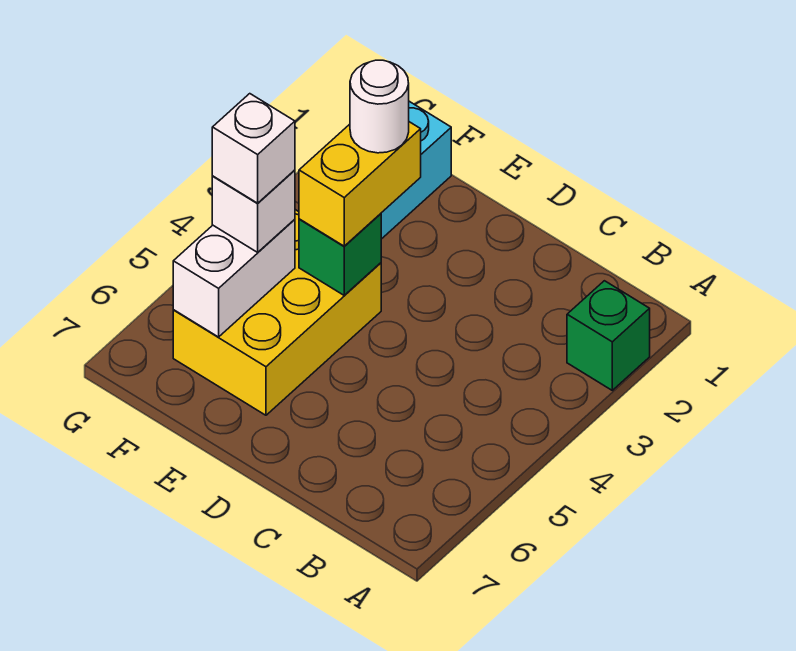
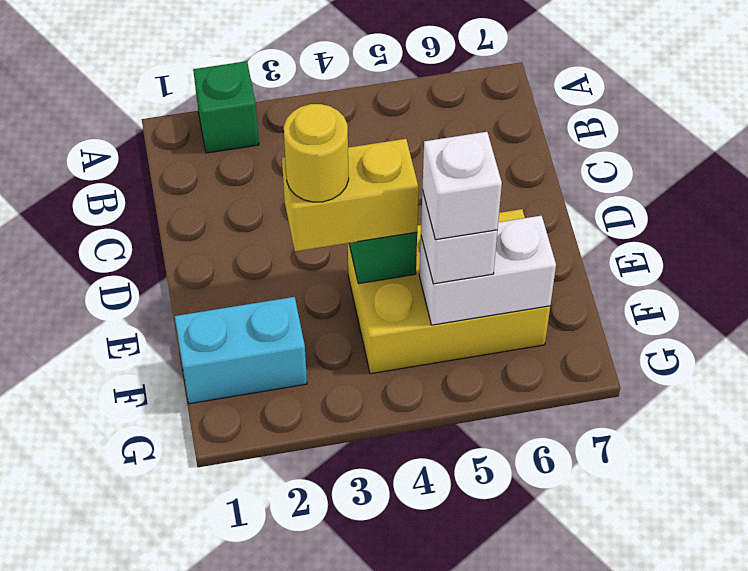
white round brick E3 level 4 -> yellow round brick E3 level 4

